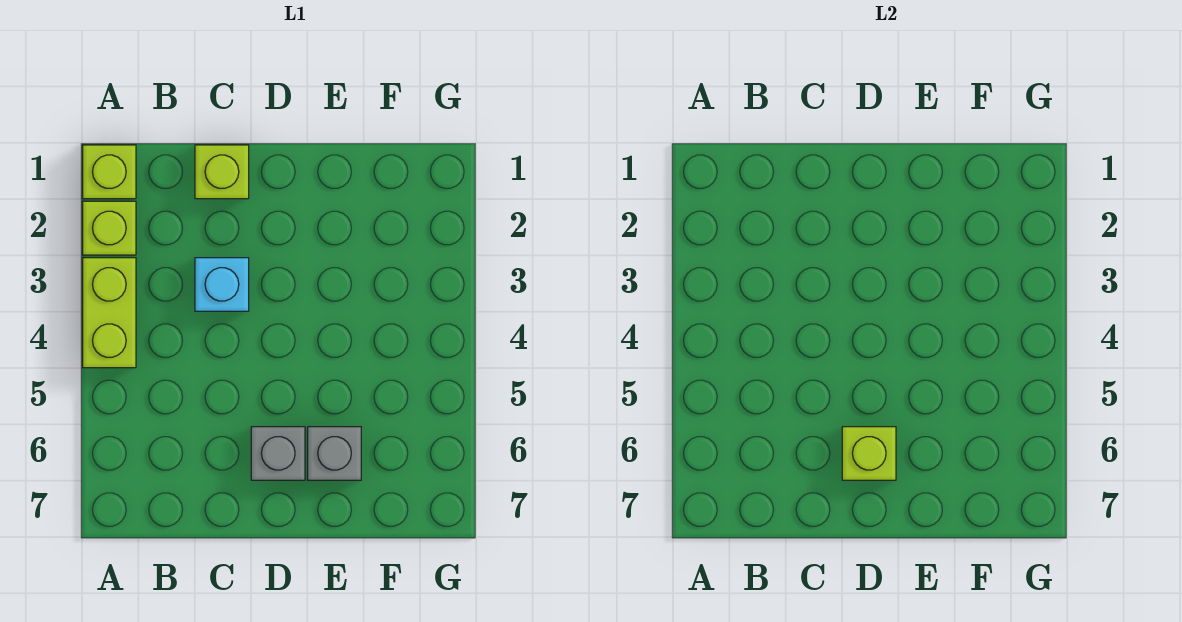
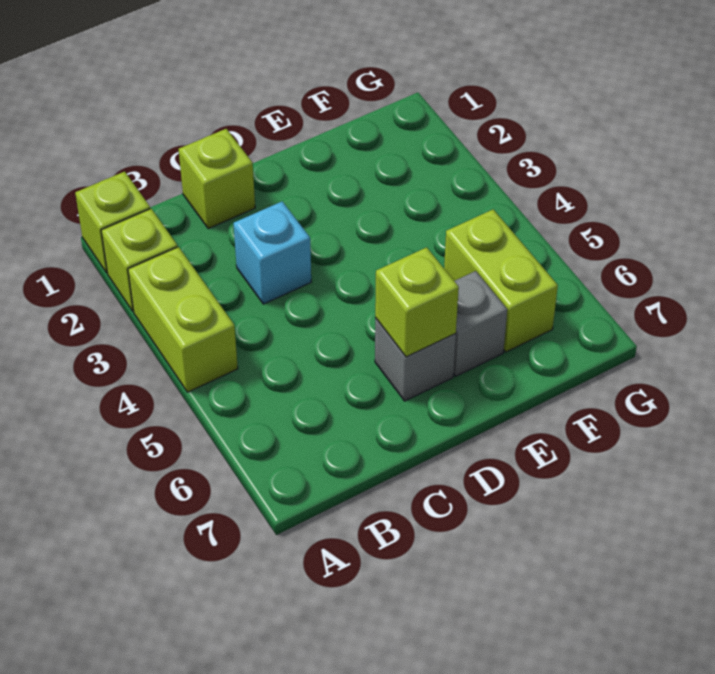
none -> lime brick F5:F6 level 1

